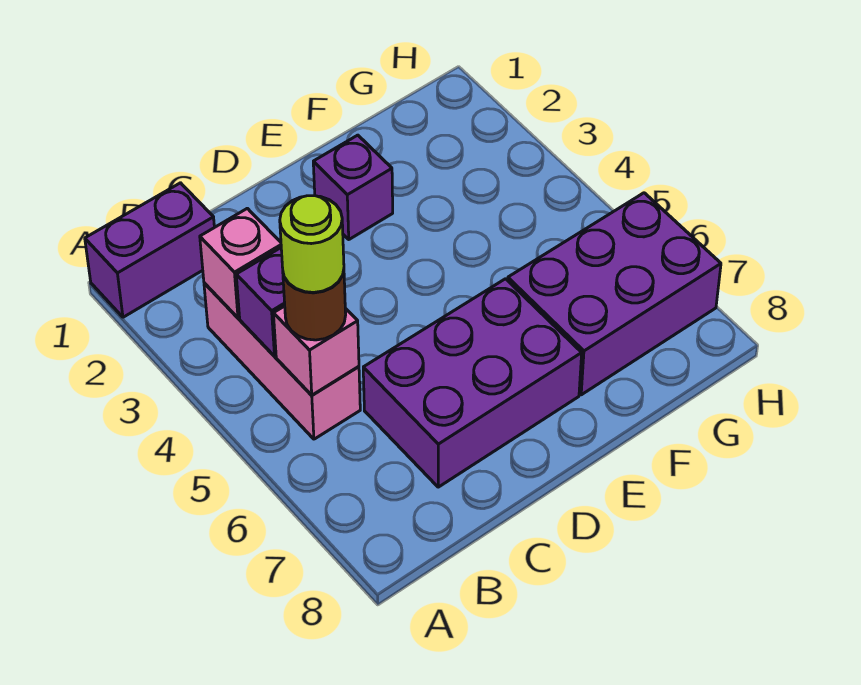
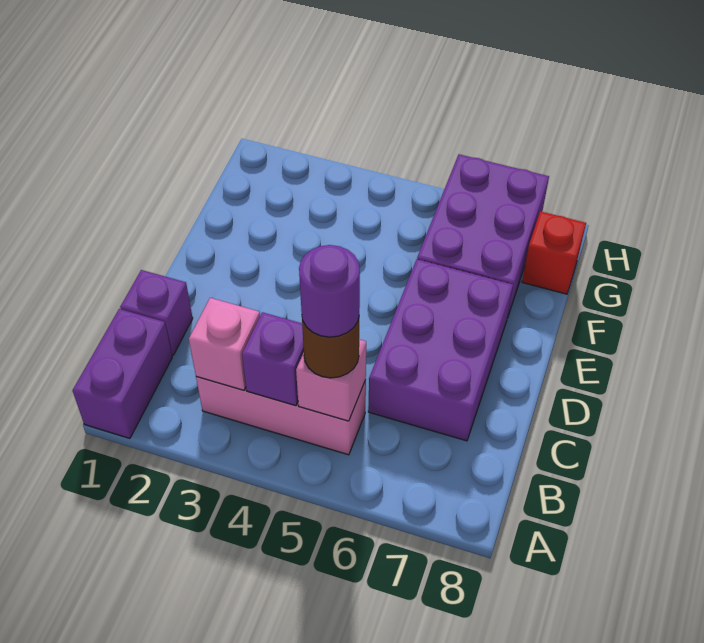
lime round brick B5 level 4 -> purple round brick B5 level 4
purple brick E2 level 1 -> purple brick C1 level 1
none -> red brick G8 level 1

